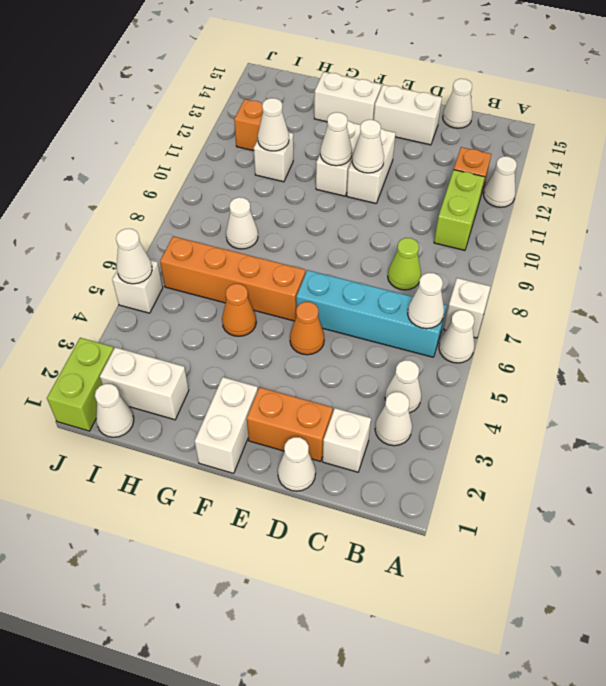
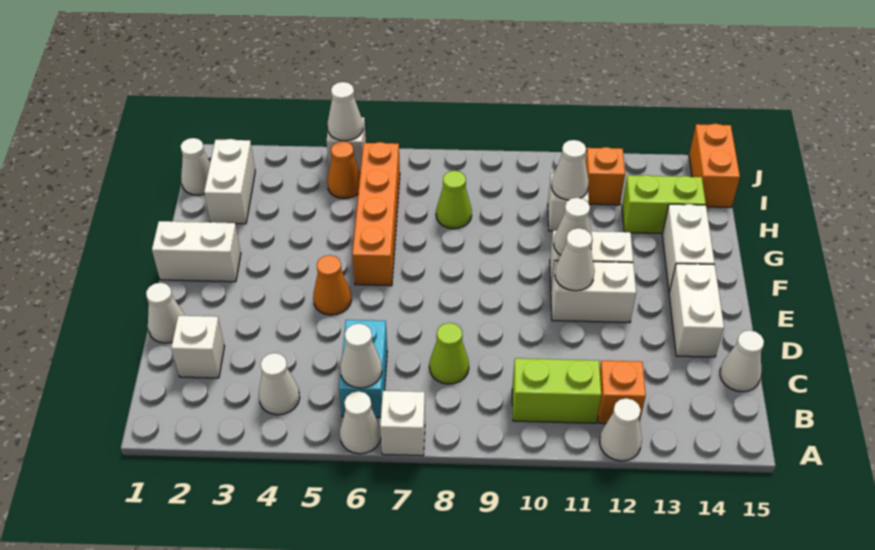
white cone B3 level 1 -> none
cyan brick B6:E6 level 1 -> cyan brick B6:C6 level 1
orange brick D2:E2 level 1 -> orange brick I15:J15 level 1
orange cone G5 level 1 -> orange cone I5 level 1
white cone H8 level 1 -> lime cone H8 level 1
lime brick J1:J2 level 1 -> lime brick H13:H14 level 1

